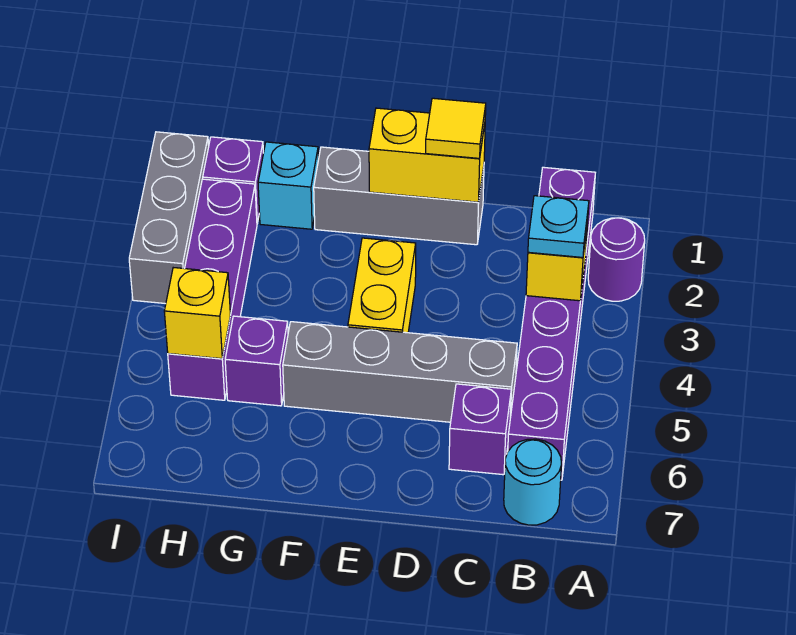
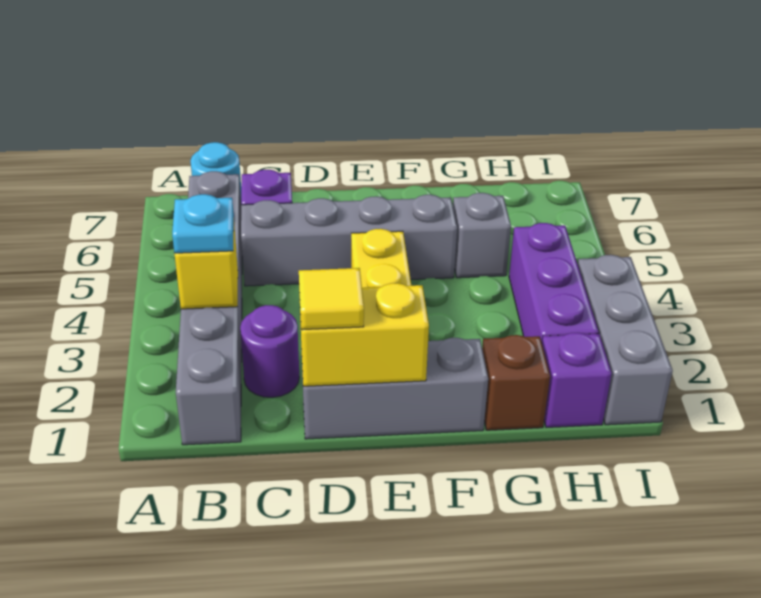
purple round brick A2 level 1 -> purple round brick C2 level 1
purple brick B1:B6 level 1 -> grey brick B1:B6 level 1
cyan brick G1 level 1 -> brown brick G1 level 1
purple brick G5 level 1 -> grey brick G5 level 1
purple brick H2:H5 level 1 -> purple brick H2:H4 level 1
yellow brick H5 level 2 -> none

